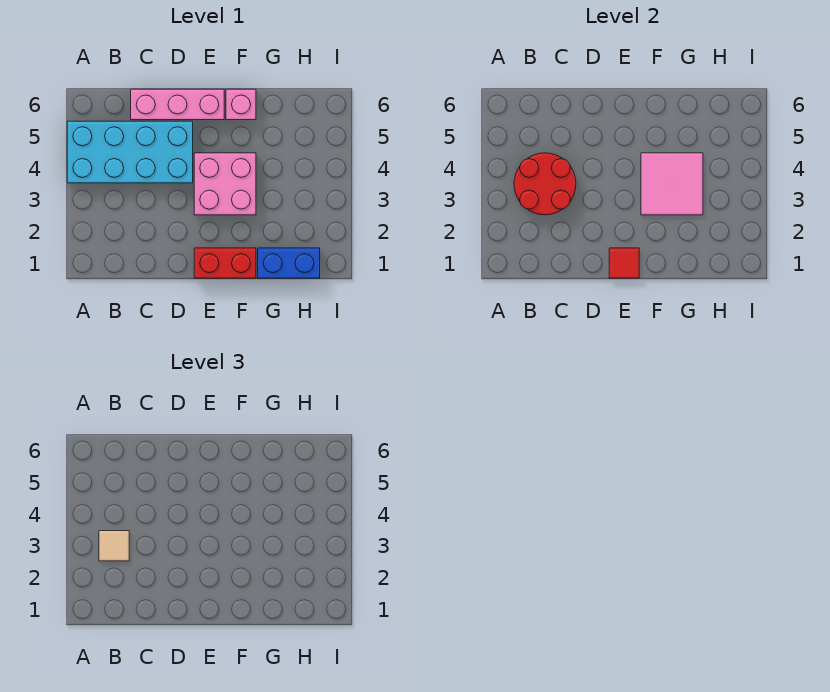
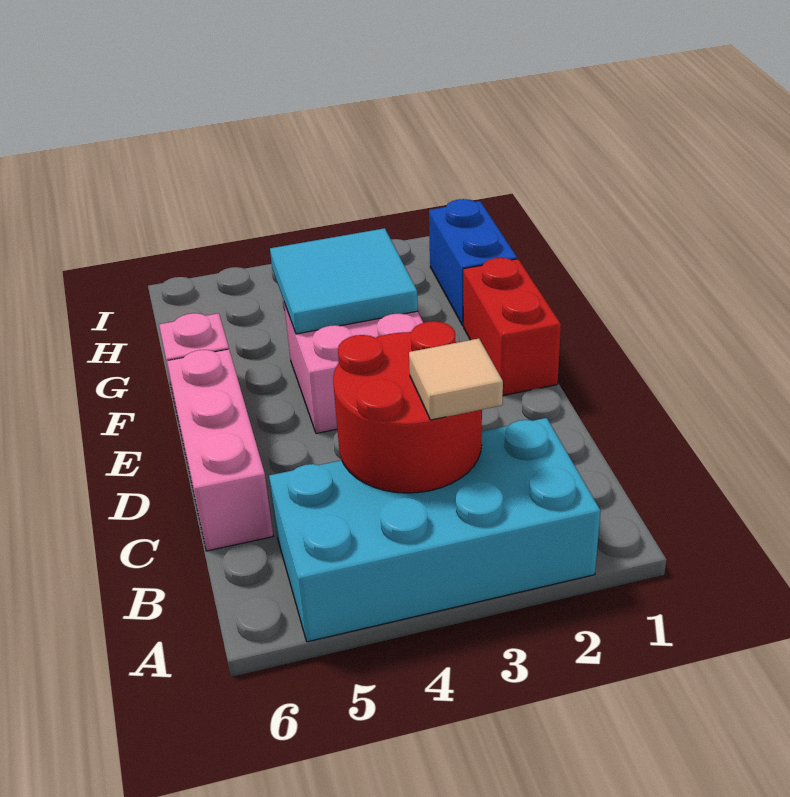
cyan brick A4:D5 level 1 -> cyan brick A2:B5 level 1
red tile E1 level 2 -> none
pink tile F3:G4 level 2 -> cyan tile F3:G4 level 2

